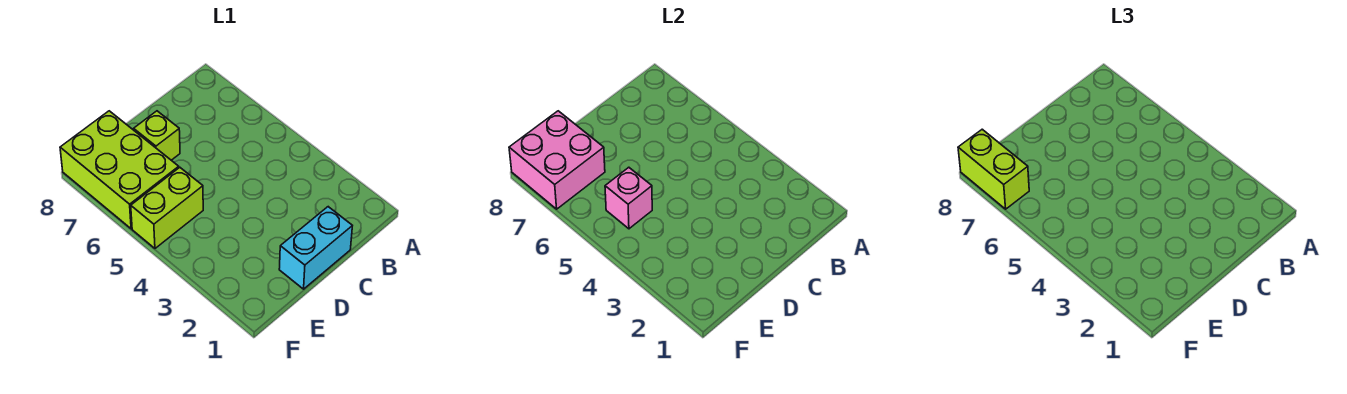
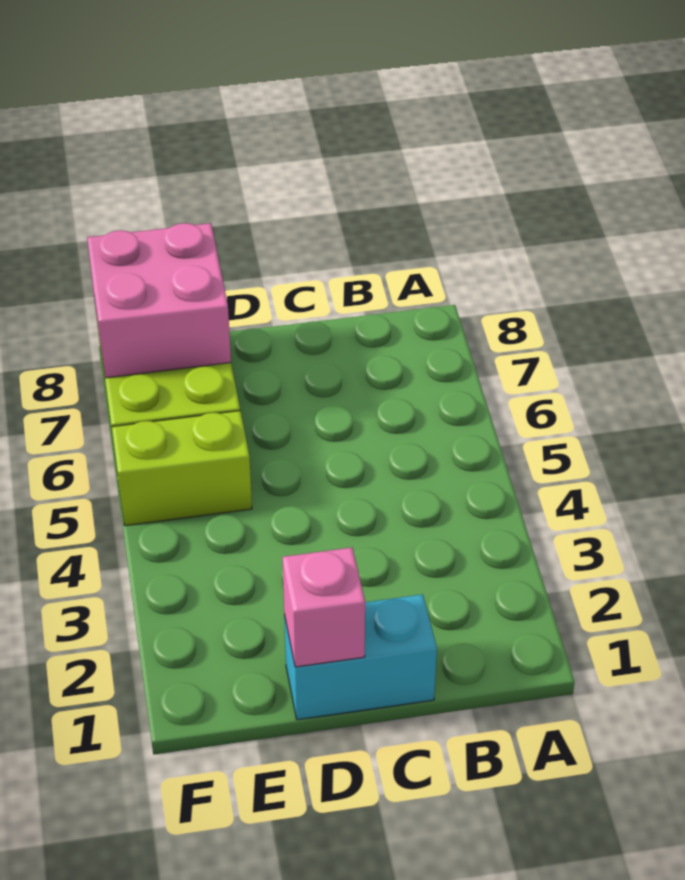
lime brick D7 level 1 -> none
pink brick E5 level 2 -> pink brick D1 level 2
lime brick F7:F8 level 3 -> none

